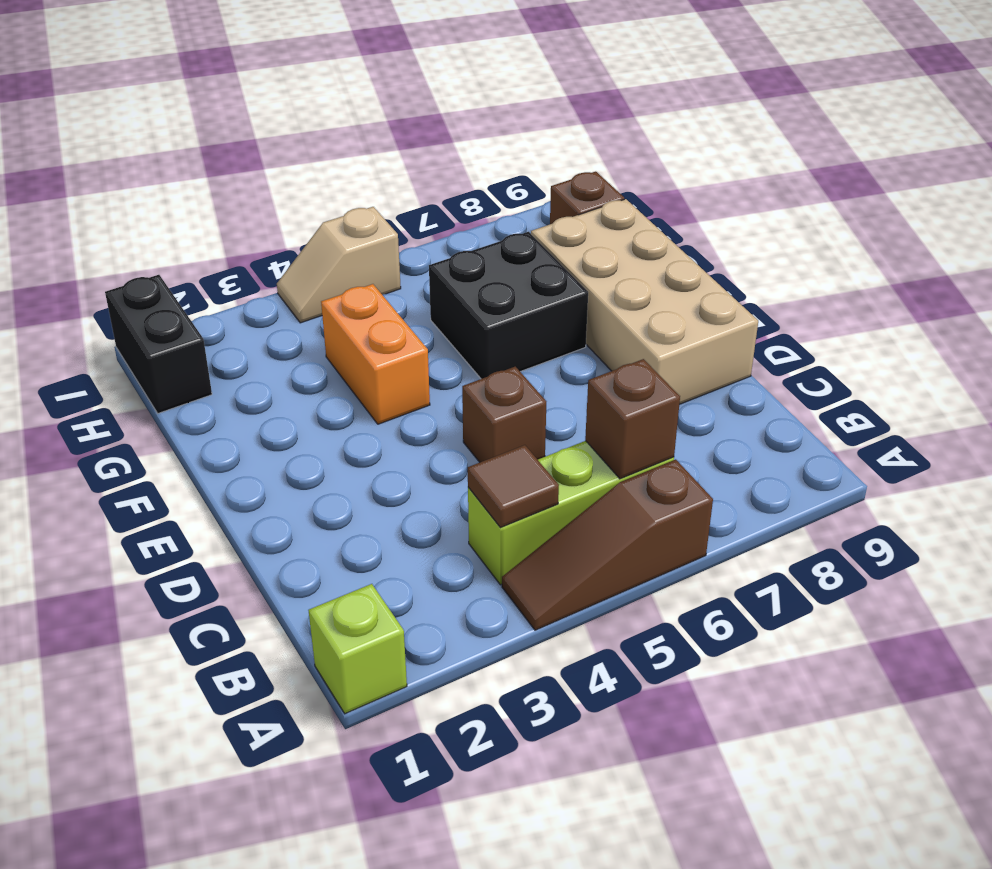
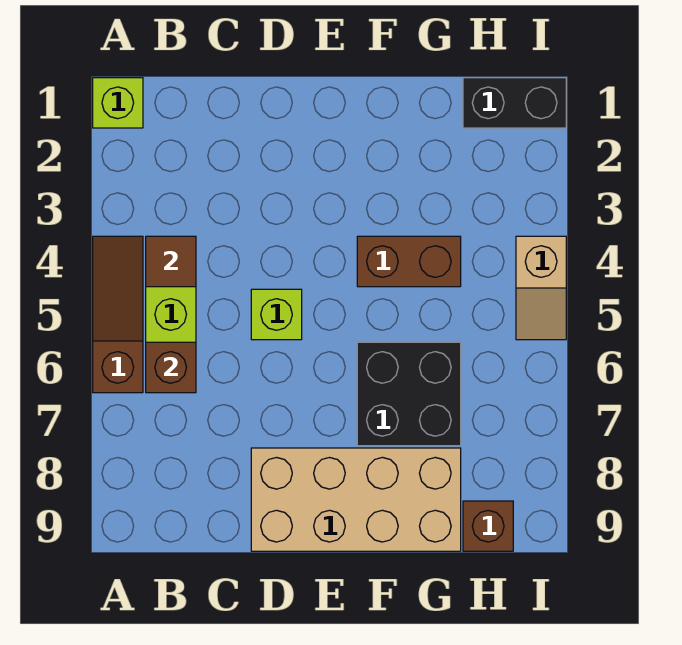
brown brick D5 level 1 -> lime brick D5 level 1
orange brick F4:G4 level 1 -> brown brick F4:G4 level 1
tan slope I4:I5 level 1 top 5 -> tan slope I4:I5 level 1 top 4

